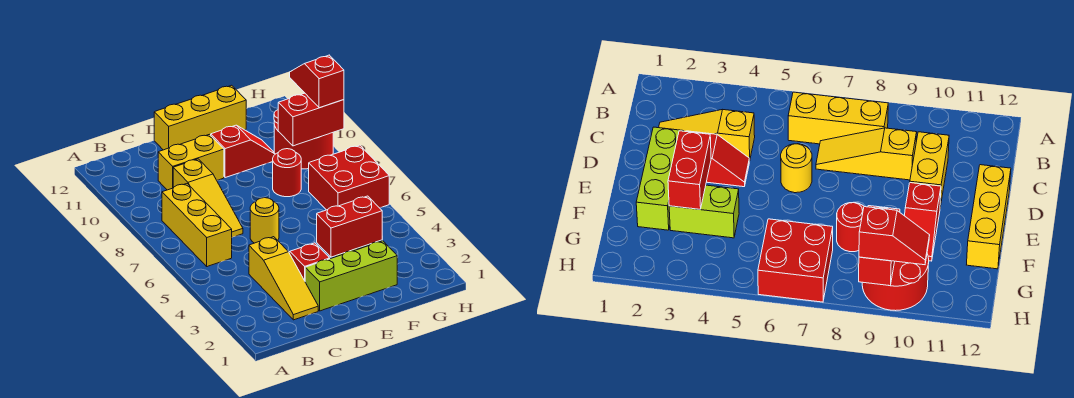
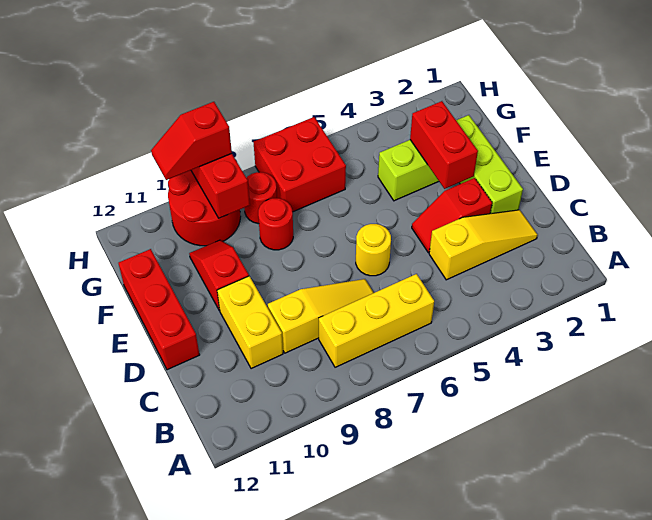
yellow brick D12:F12 level 1 -> red brick D12:F12 level 1
none -> red round brick G8 level 1

